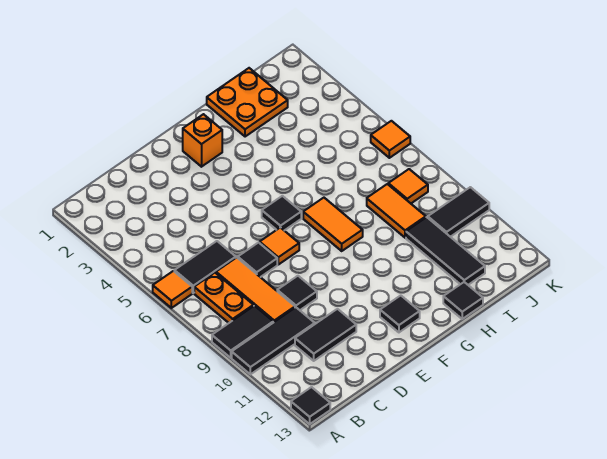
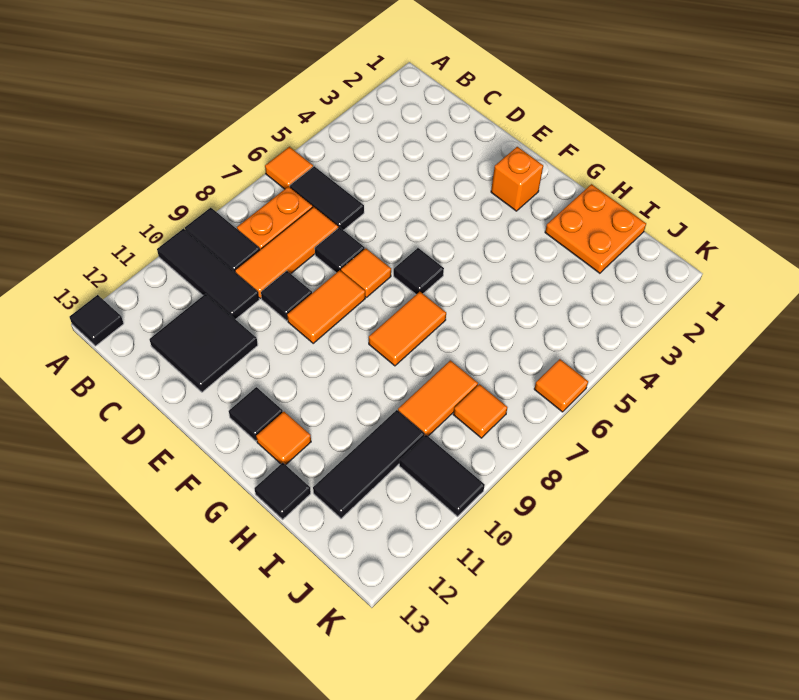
black tile C11:D11 level 1 -> black tile C11:D12 level 1
none -> orange tile E8:E9 level 1
none -> orange tile G12 level 1

